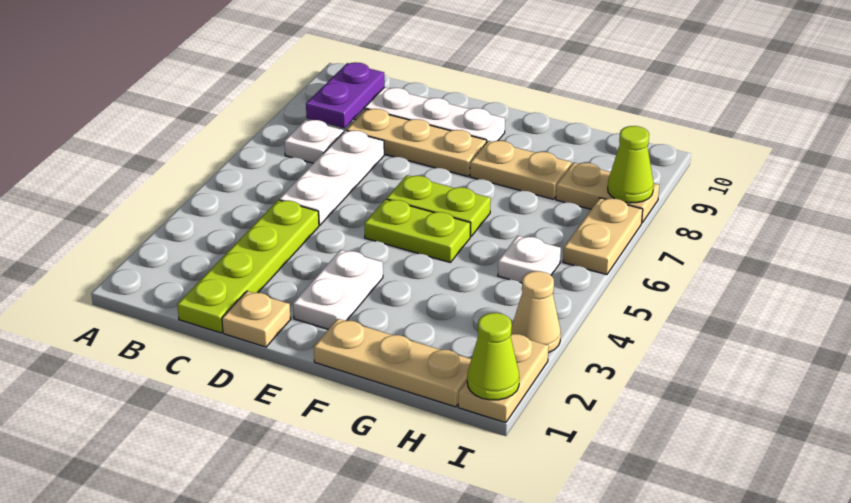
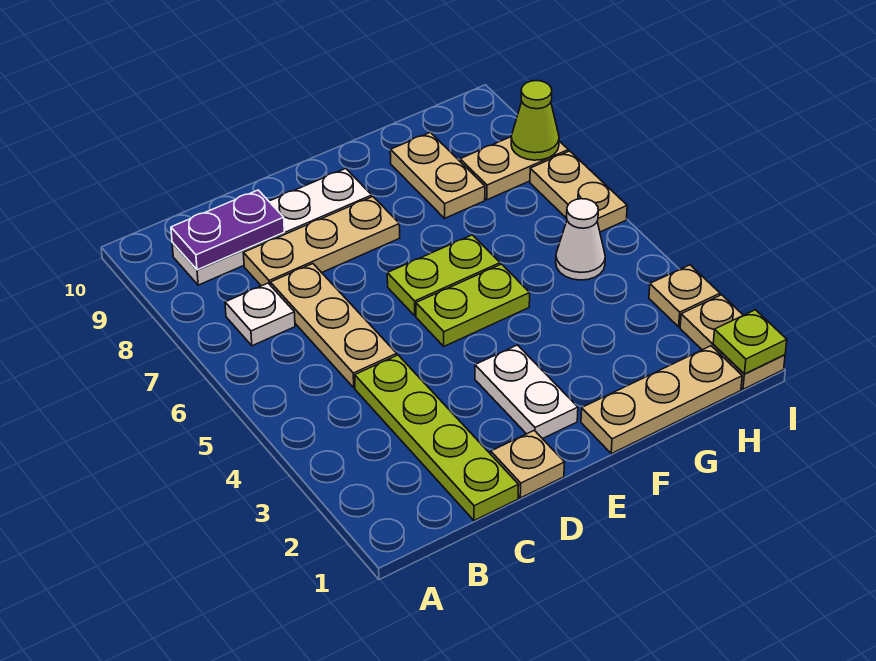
purple plate B8:B9 level 2 -> purple plate B9:C9 level 2
white plate C5:C7 level 1 -> tan plate C5:C7 level 1
tan plate F8:G8 level 1 -> tan plate G8:G9 level 1
white plate H5 level 1 -> white cone H5 level 1
lime cone I1 level 2 -> lime plate I1 level 2
tan cone I3 level 1 -> tan plate I3 level 1

